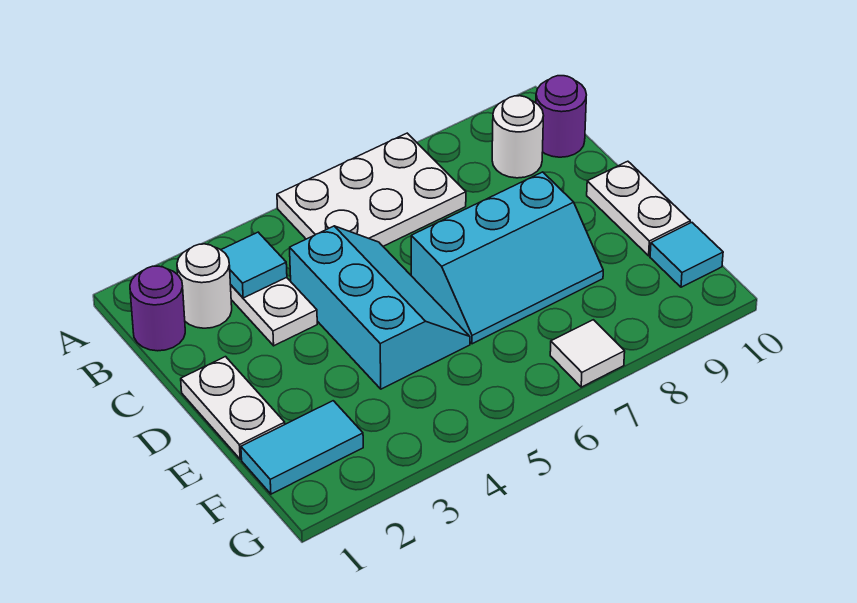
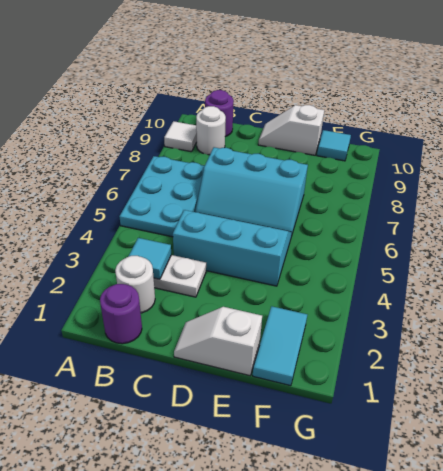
white plate A5:B7 level 1 -> cyan plate A5:B7 level 1
white plate D1:E1 level 1 -> white slope D1:E1 level 1 top E
cyan slope D6:E8 level 1 top D -> cyan slope C6:E7 level 1 top 7
white plate D10:E10 level 1 -> white slope D10:E10 level 1 top E
white tile G7 level 1 -> white tile A9 level 1

